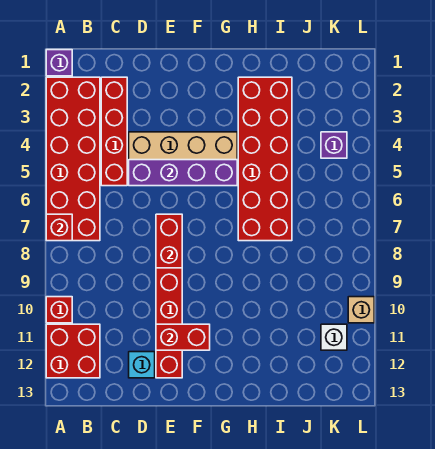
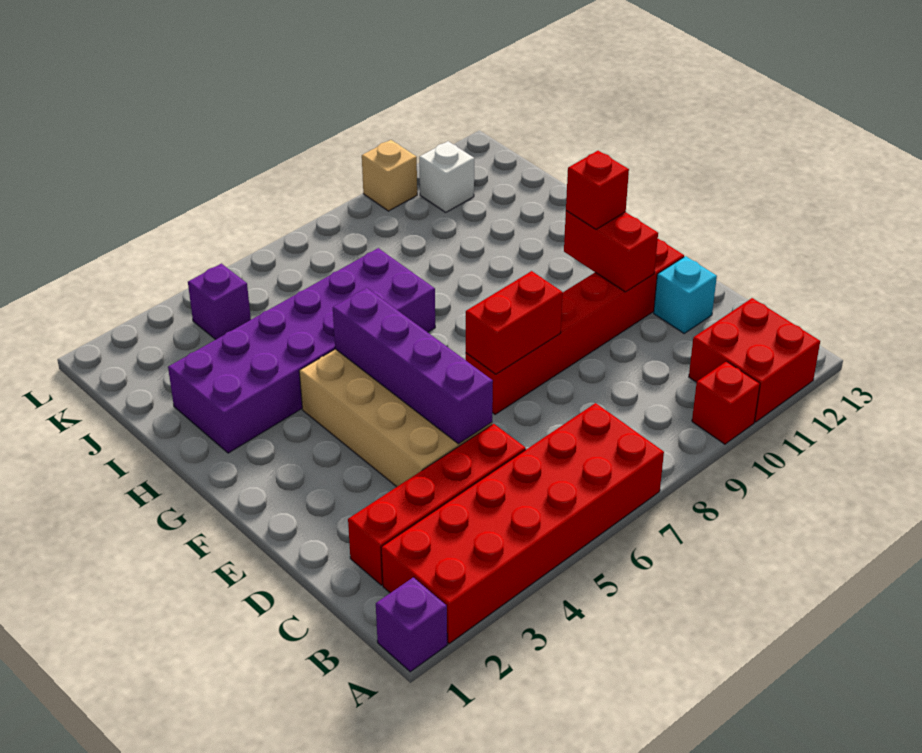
red brick A7 level 2 -> red brick F11 level 3
red brick H2:I7 level 1 -> purple brick H2:I7 level 1

